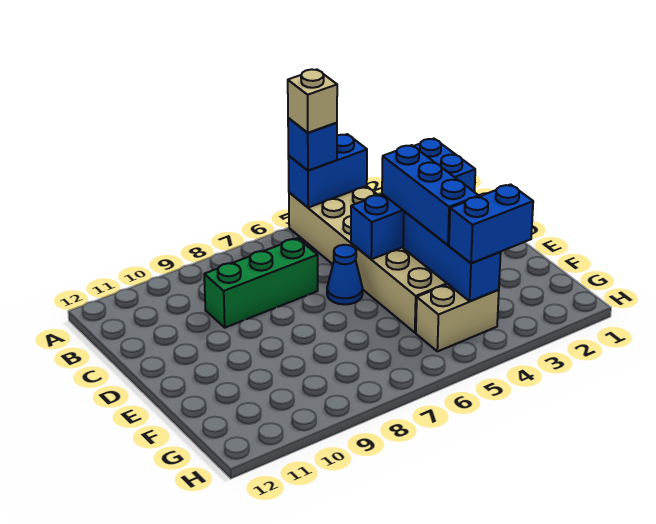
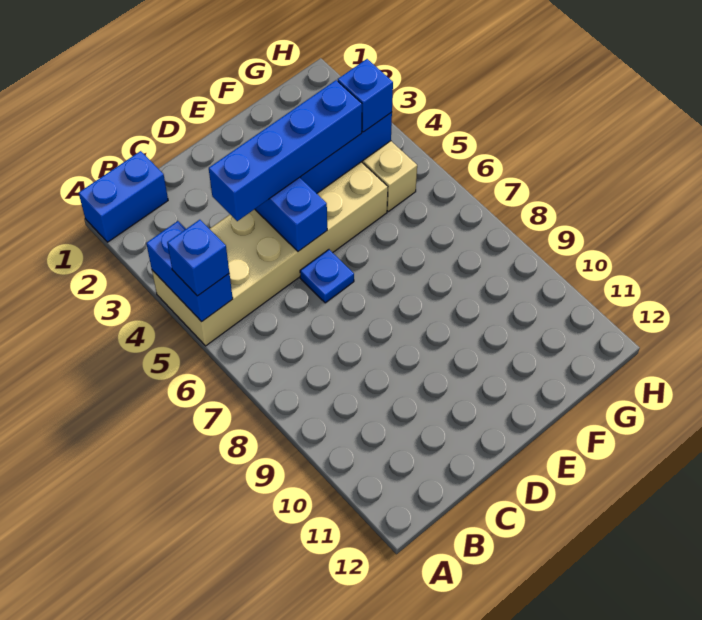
tan brick A5 level 4 -> none
green brick C7:C9 level 1 -> none
blue brick D4:F4 level 3 -> blue brick C4:F4 level 3
blue cone D6 level 1 -> blue plate D6 level 1
blue brick G3:G4 level 3 -> blue brick G4 level 3

